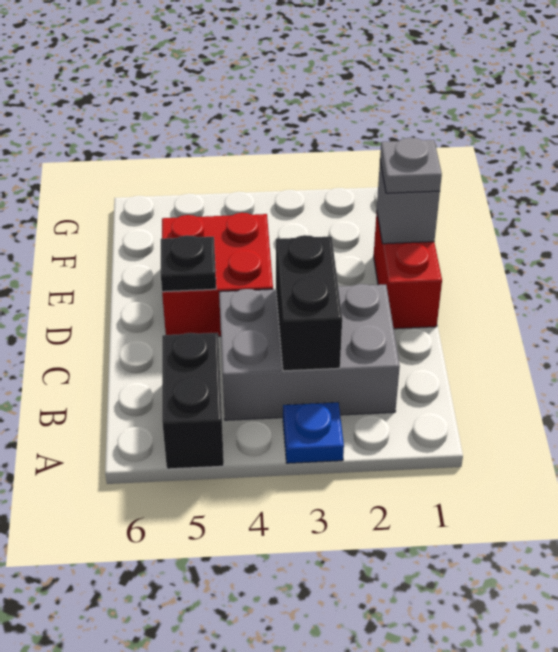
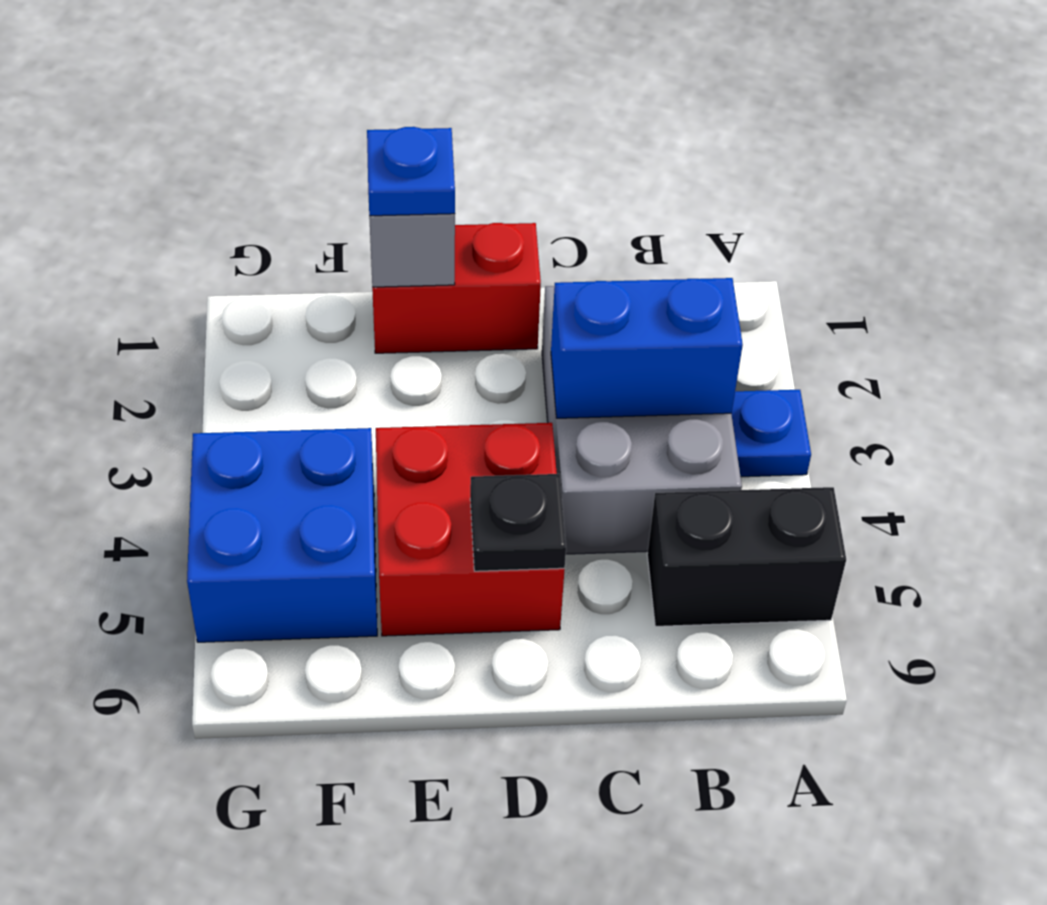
black brick B3:C3 level 2 -> blue brick B3:C3 level 2
grey plate E1 level 3 -> blue plate E1 level 3
none -> blue brick F4:G5 level 1

